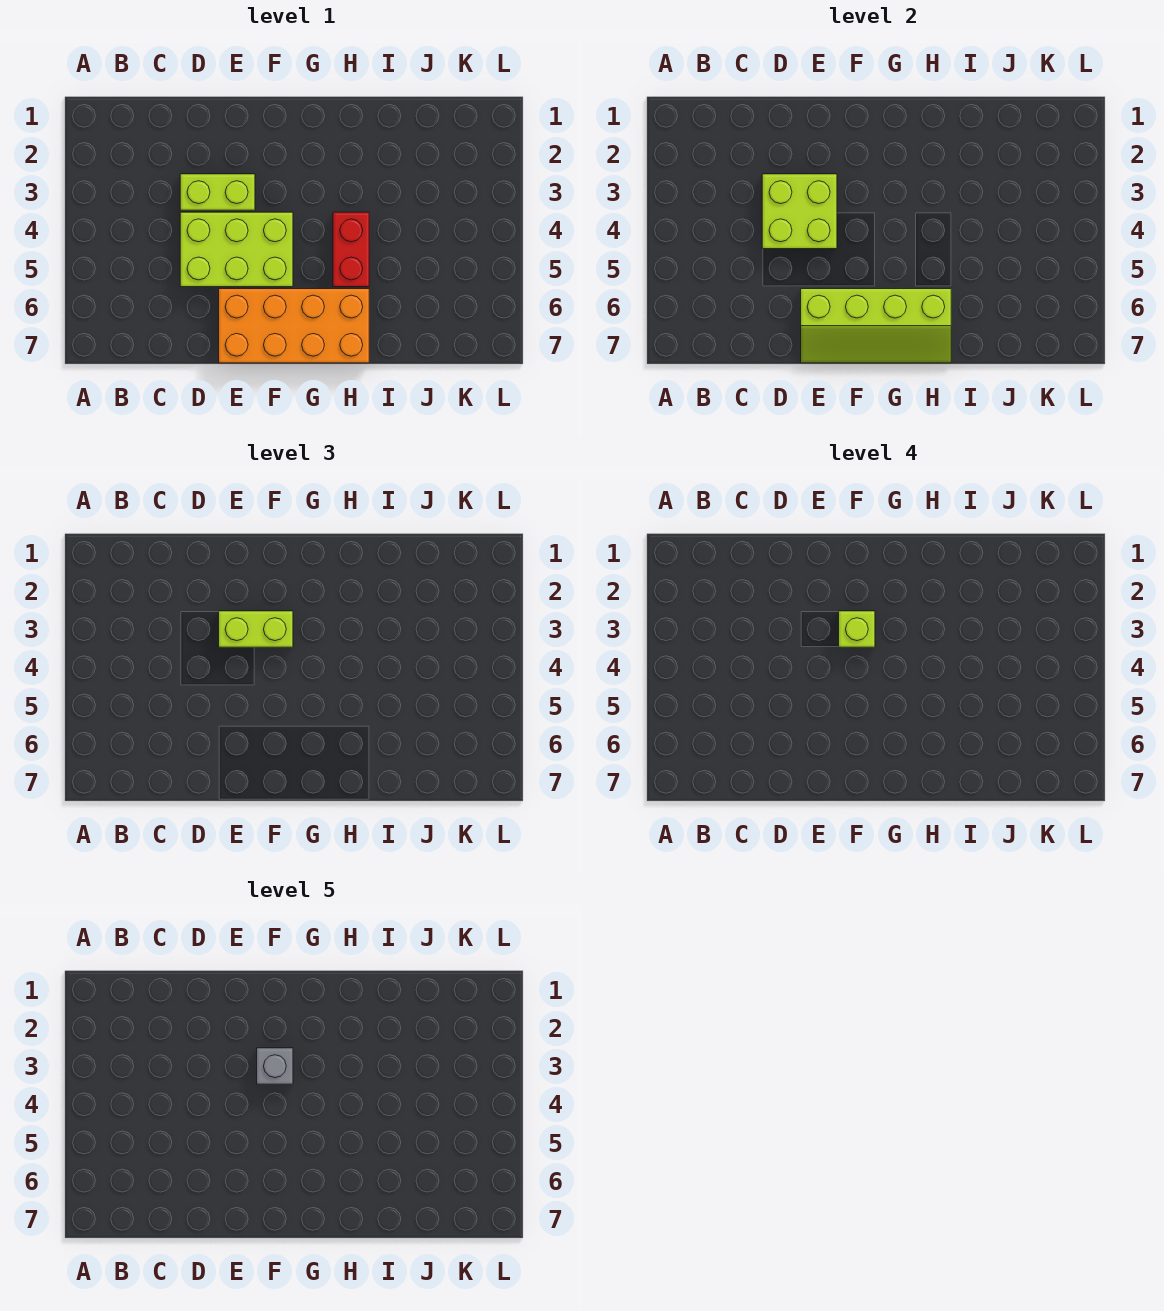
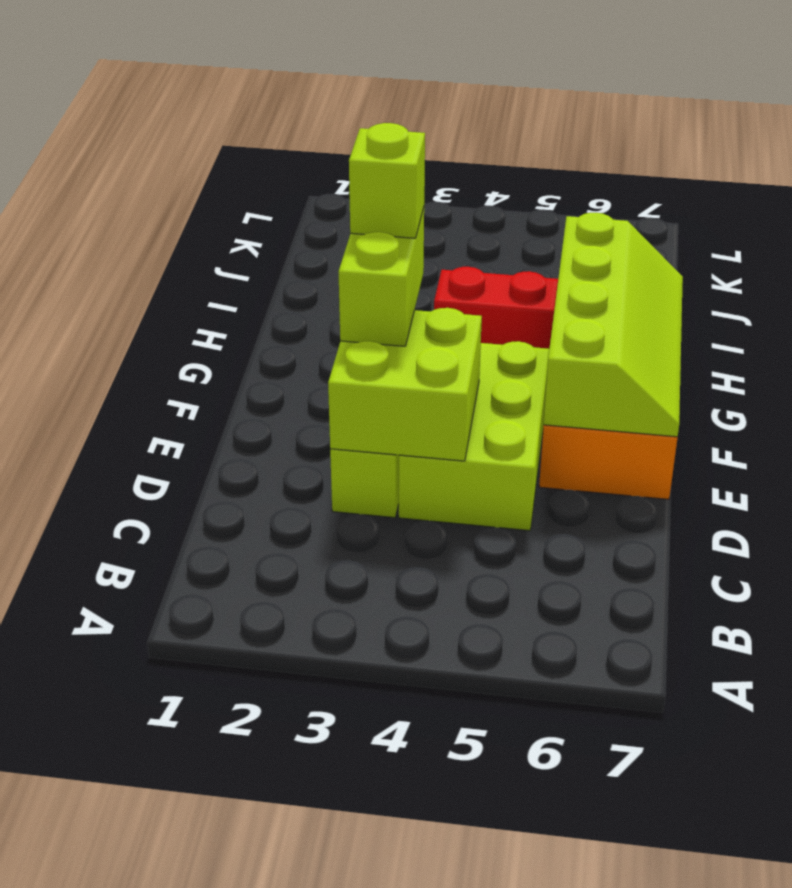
grey brick F3 level 5 -> none

